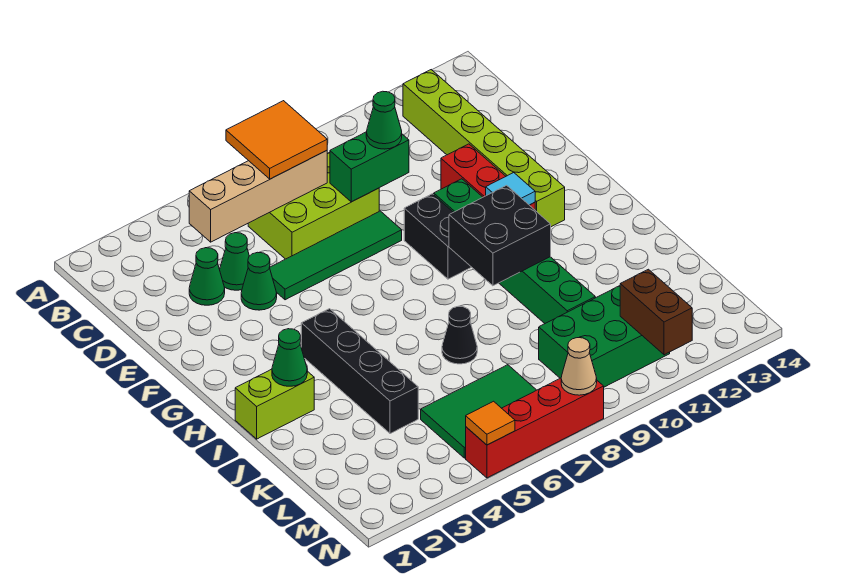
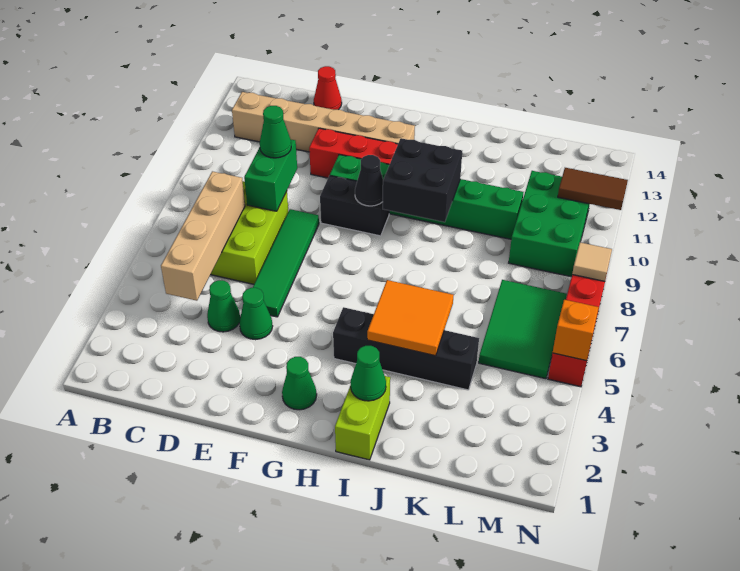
orange tile B6:C7 level 3 -> orange tile I4:J5 level 2
lime brick B12:G12 level 1 -> tan brick B12:G12 level 1
green cone D3 level 1 -> green cone G2 level 1
none -> red cone D14 level 1
cyan tile G11 level 2 -> none
black cone J7 level 1 -> black cone G9 level 2
brown brick M11:N11 level 2 -> brown tile M11:N11 level 2
orange tile N5 level 2 -> orange brick N5 level 2
tan cone N8 level 2 -> tan tile N8 level 2

